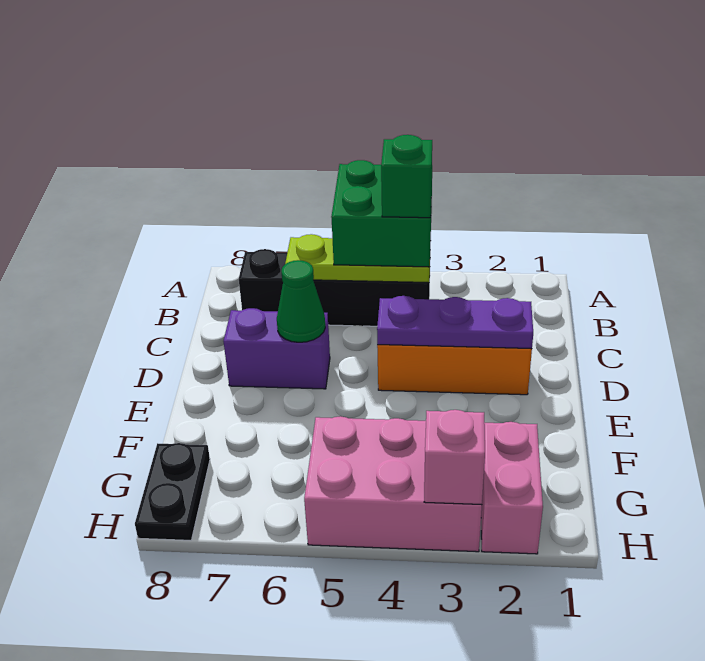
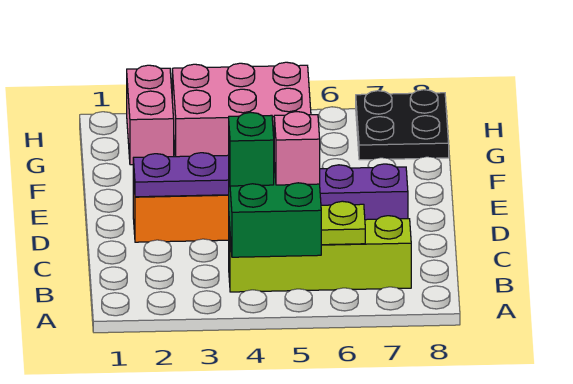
black brick B4:B7 level 1 -> lime brick B4:B7 level 1
green cone D6 level 2 -> none
black plate G8:H8 level 1 -> black plate G7:H8 level 1
pink brick H3 level 2 -> pink brick B5 level 4

